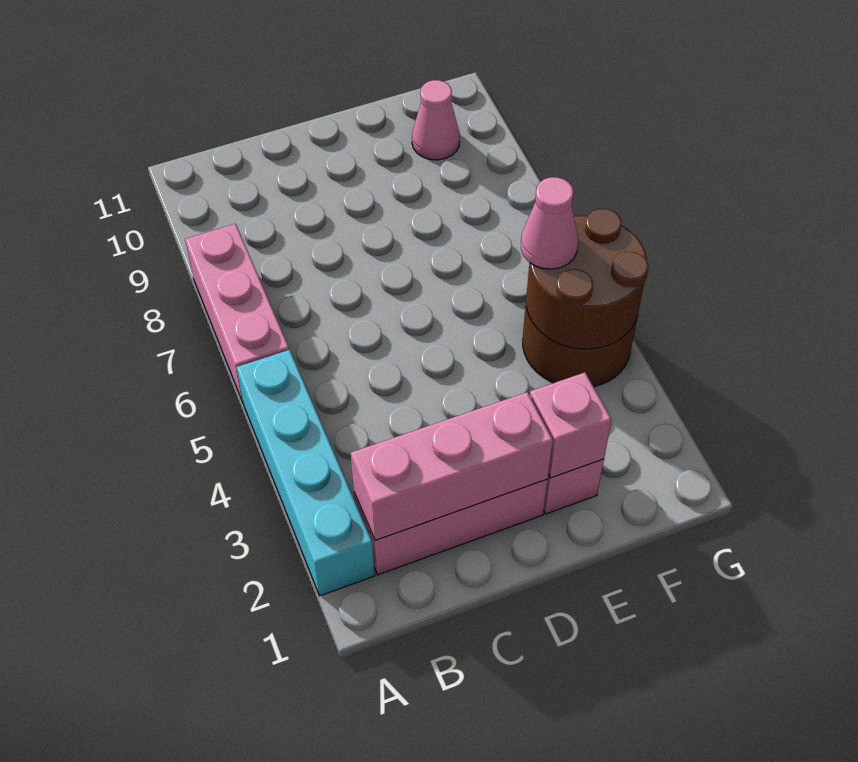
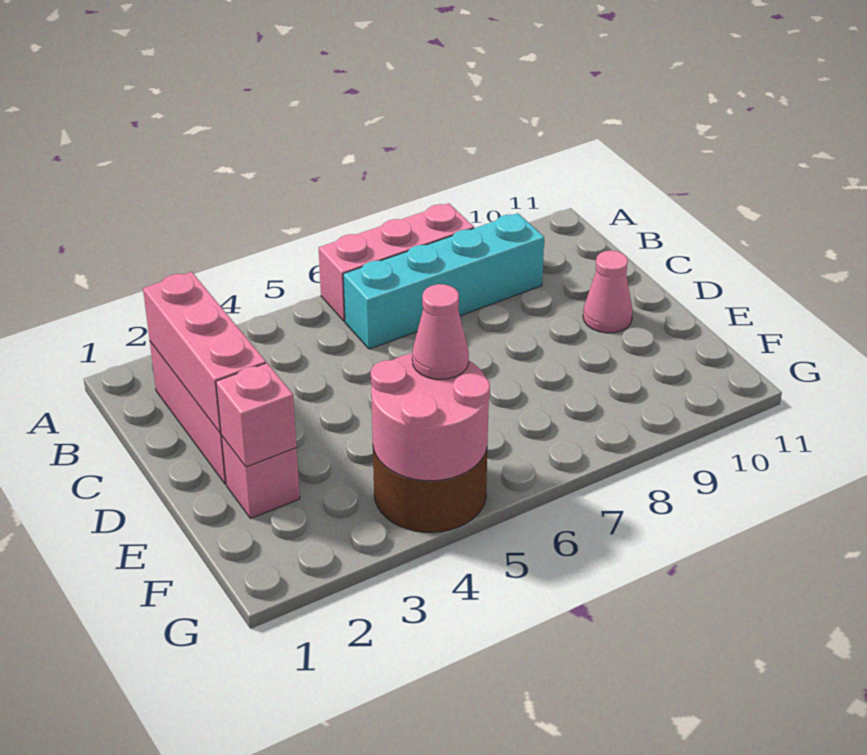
cyan brick A2:A5 level 1 -> cyan brick B6:B9 level 1
brown round brick F4:G5 level 2 -> pink round brick F4:G5 level 2
pink cone F10 level 1 -> pink cone D10 level 1

